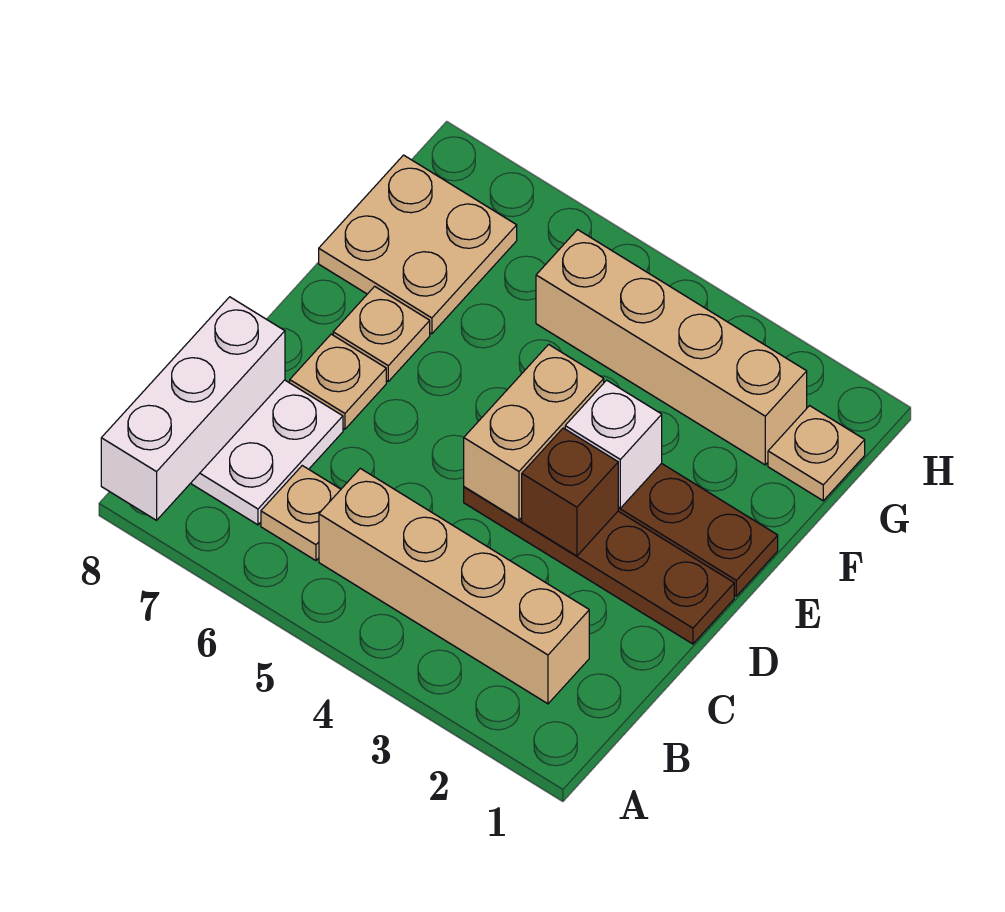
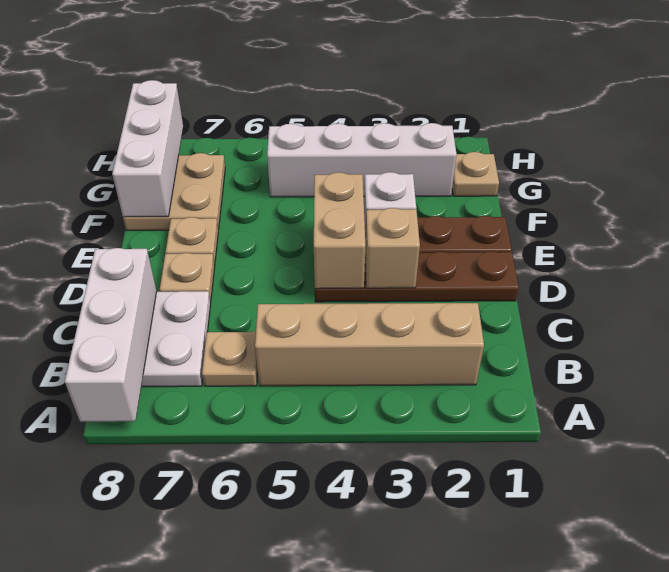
brown brick D3 level 2 -> tan brick D3 level 2
none -> white brick F8:H8 level 2
tan brick G2:G5 level 1 -> white brick G2:G5 level 1

